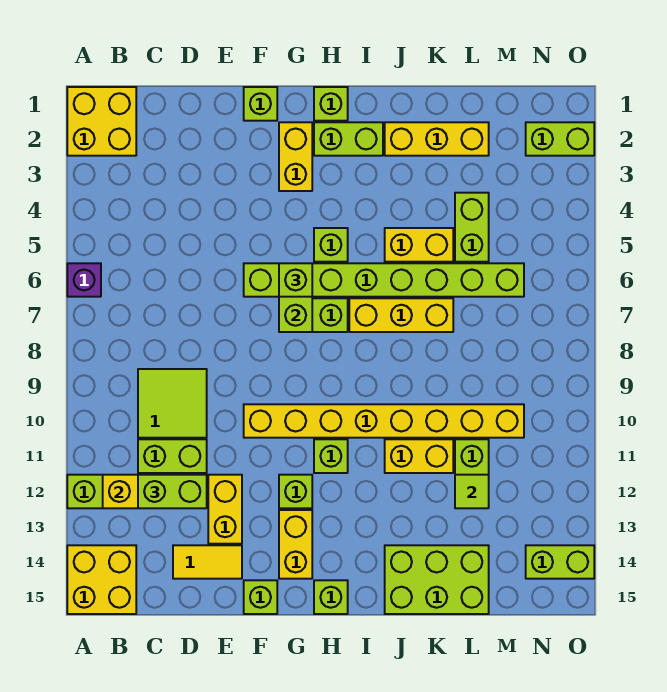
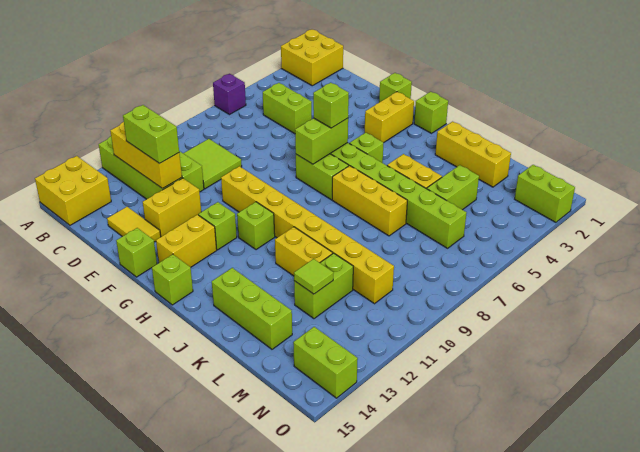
lime brick H2:I2 level 1 -> lime brick C5:D5 level 1
lime brick J14:L15 level 1 -> lime brick J14:L14 level 1

